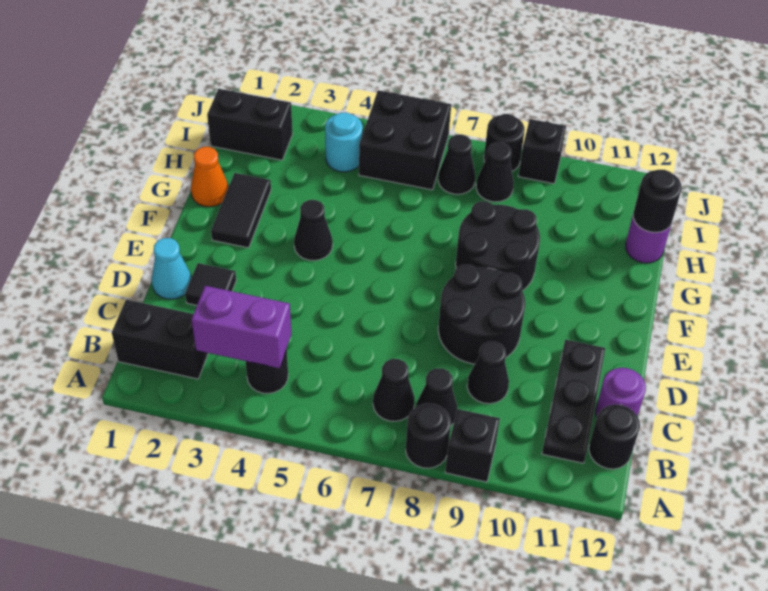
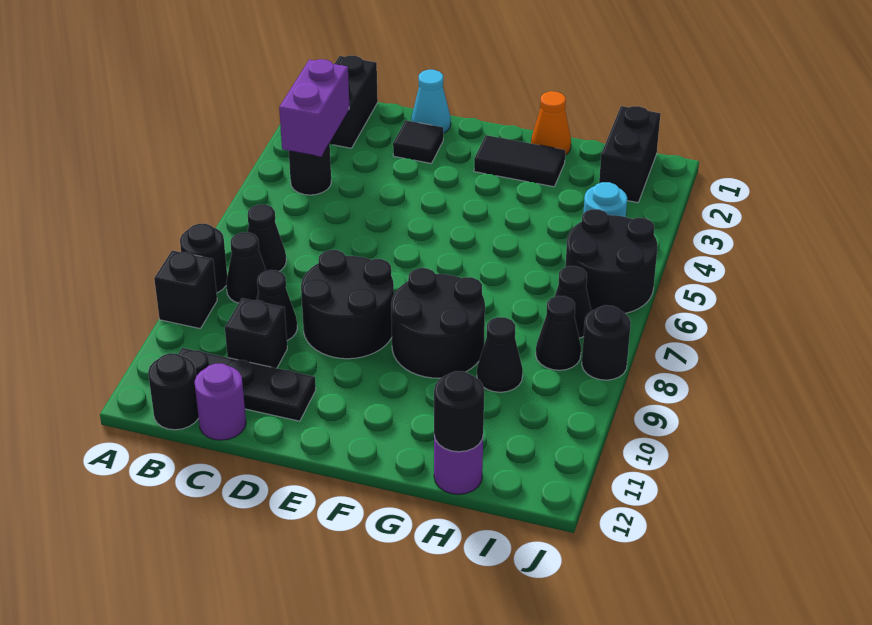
black cone F4 level 1 -> black cone H9 level 1
black brick I5:J6 level 1 -> black round brick I5:J6 level 1
black brick J9 level 1 -> black brick C10 level 1

